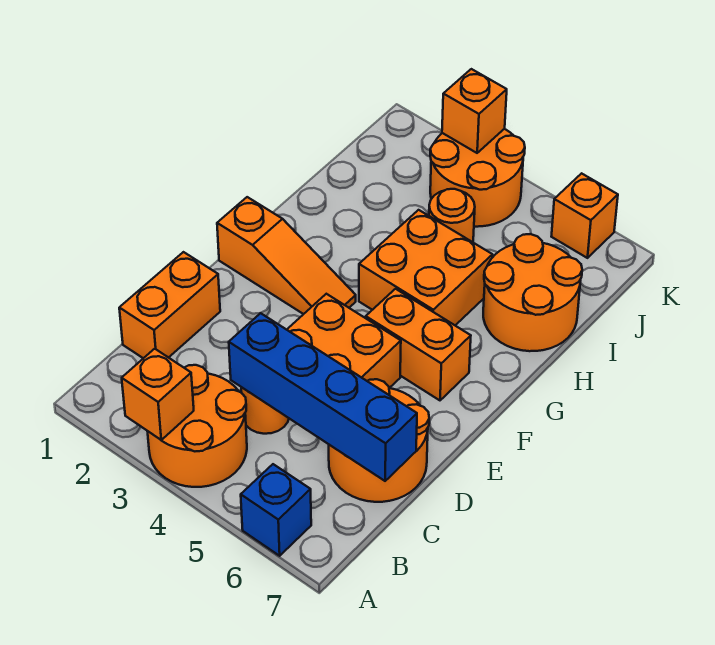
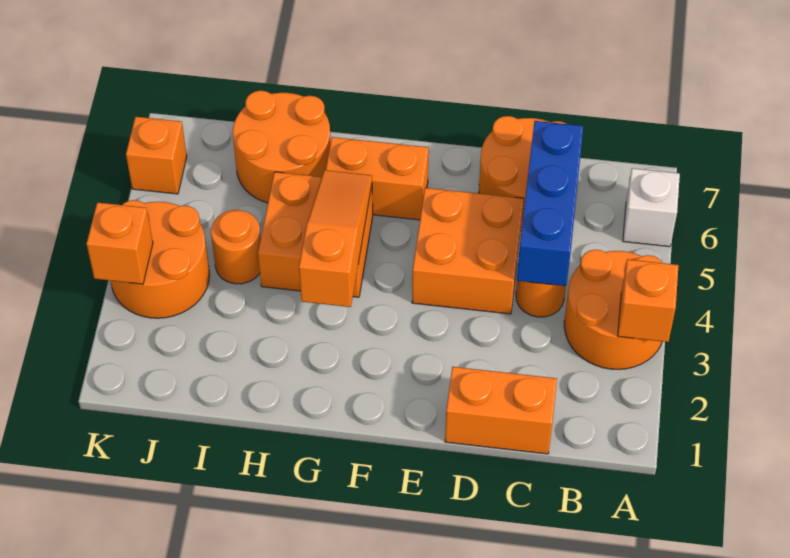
blue brick A6 level 1 -> white brick A6 level 1
blue brick C4:C7 level 2 -> blue brick C4:C6 level 2
orange slope F1:F3 level 1 top 1 -> orange slope G3:G5 level 2 top 3
orange brick F5:F6 level 1 -> orange brick F6:G6 level 1

